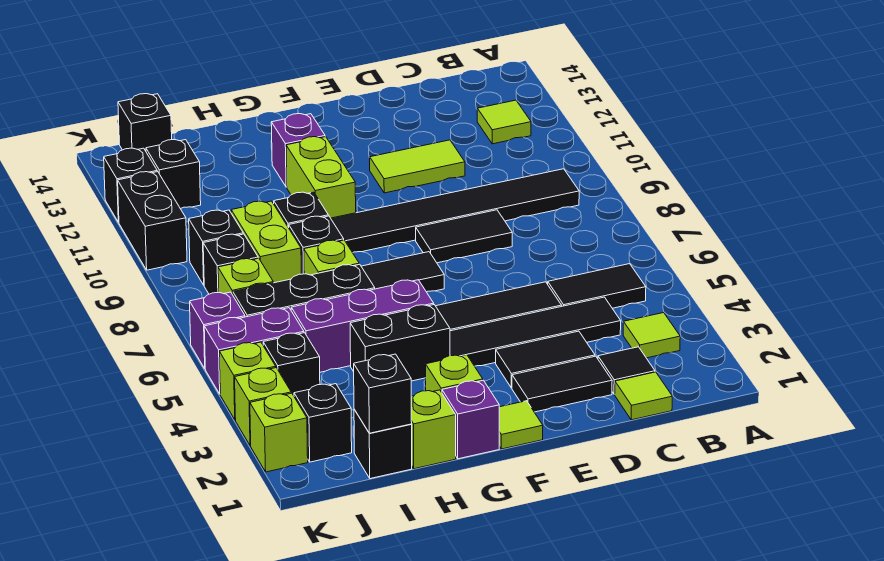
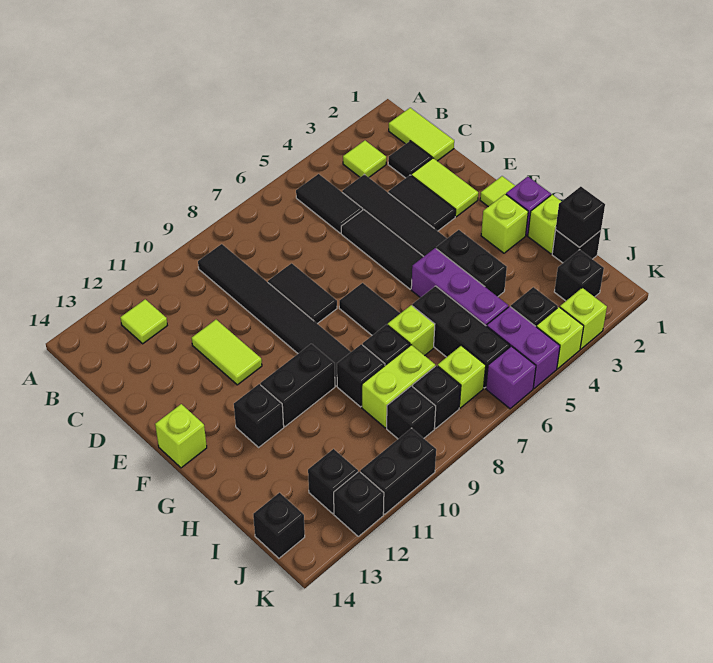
lime tile C1 level 1 -> lime tile B1:C1 level 1
black tile D2:E2 level 1 -> lime tile D2:E2 level 1
lime brick G10:G11 level 1 -> black brick G10:G11 level 1
purple brick G12 level 1 -> black brick G12 level 1
lime brick K2 level 1 -> lime brick F14 level 1

